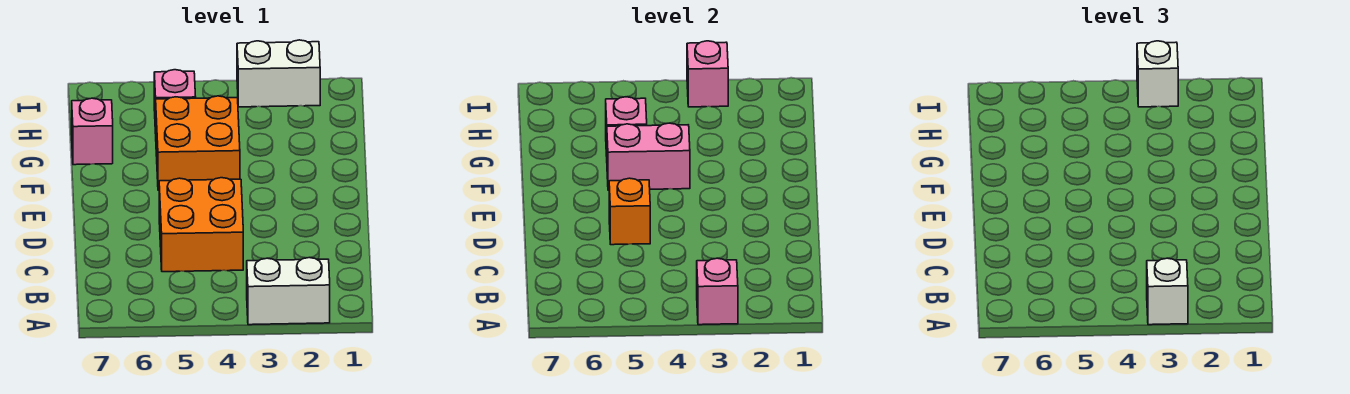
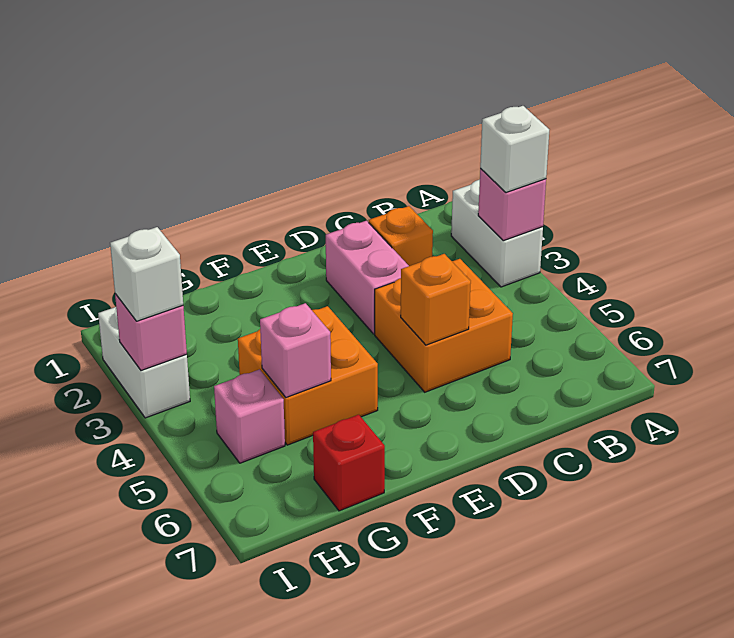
none -> orange brick C2 level 1
pink brick F4:F5 level 2 -> pink brick D2:D3 level 1
pink brick G7 level 1 -> red brick G7 level 1

